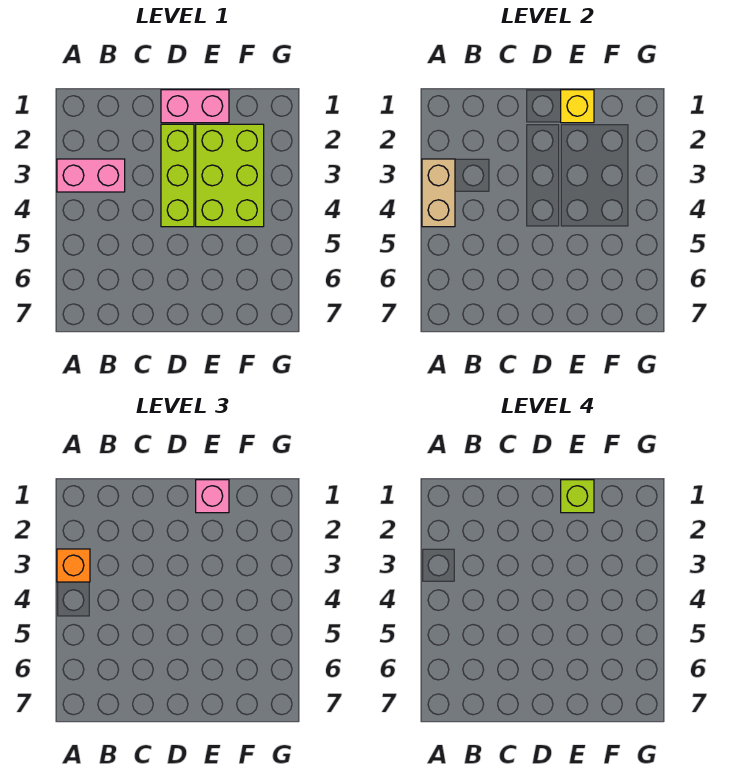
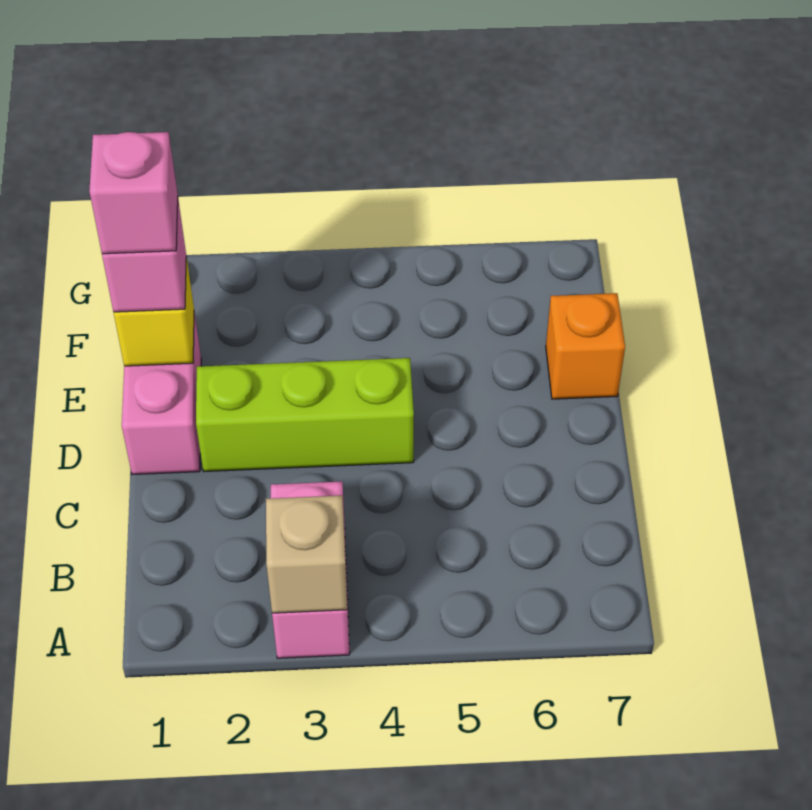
tan brick A3:A4 level 2 -> tan brick A3 level 2
orange brick A3 level 3 -> orange brick E7 level 1
lime brick E1 level 4 -> pink brick E1 level 4
lime brick E2:F4 level 1 -> none

